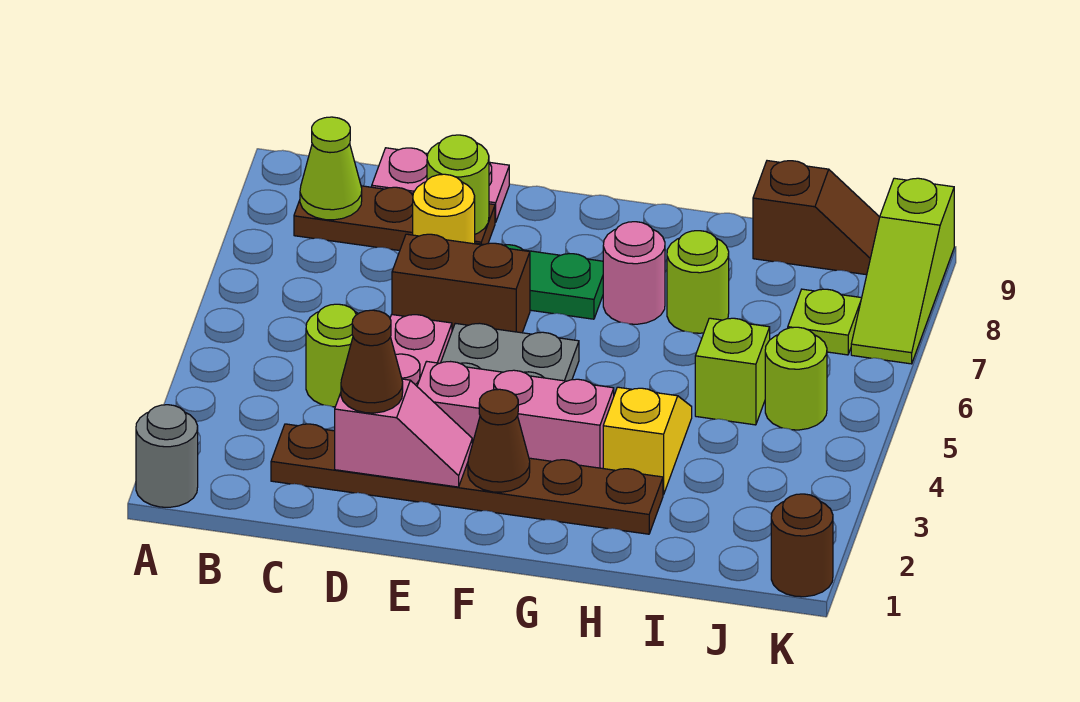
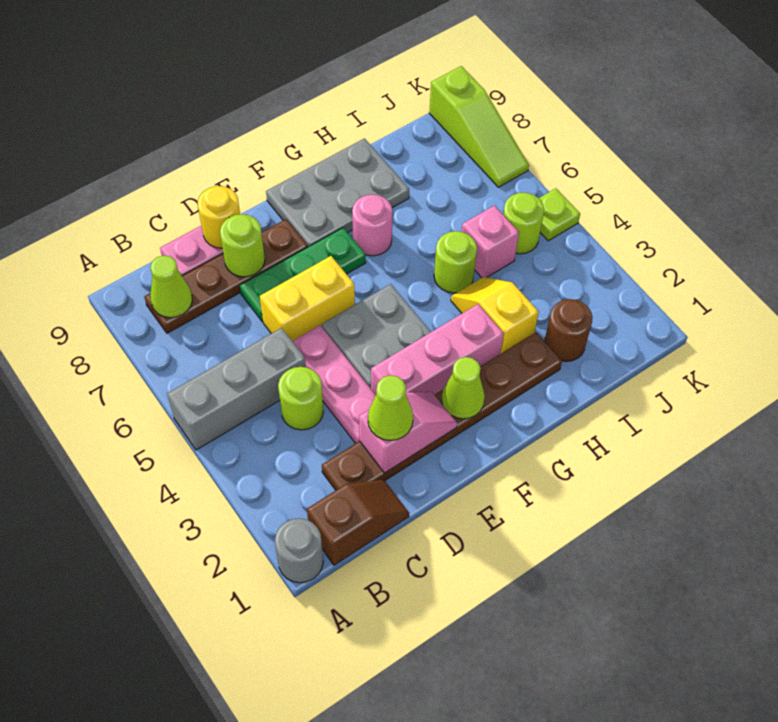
none -> grey brick A5:C5 level 1
brown plate B8:D8 level 1 -> brown plate B8:E8 level 1
brown cone D2 level 3 -> lime cone D2 level 3
brown brick D6:E6 level 1 -> yellow brick D6:E6 level 1
yellow round brick D7 level 2 -> yellow round brick D9 level 2
brown cone F2 level 2 -> lime cone F2 level 2
none -> grey plate F8:H9 level 1
lime round brick H7 level 1 -> lime round brick H5 level 1
lime brick I5 level 1 -> pink brick I5 level 1
brown slope I9:J9 level 1 top I -> brown slope B1:C1 level 1 top B
lime plate J7 level 1 -> lime plate K5 level 1
brown round brick K1 level 1 -> brown round brick I2 level 1

